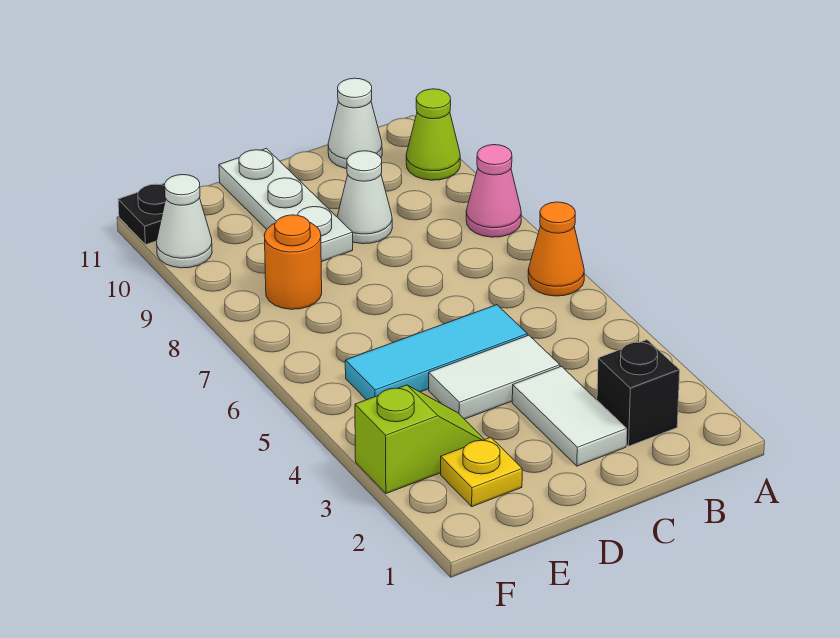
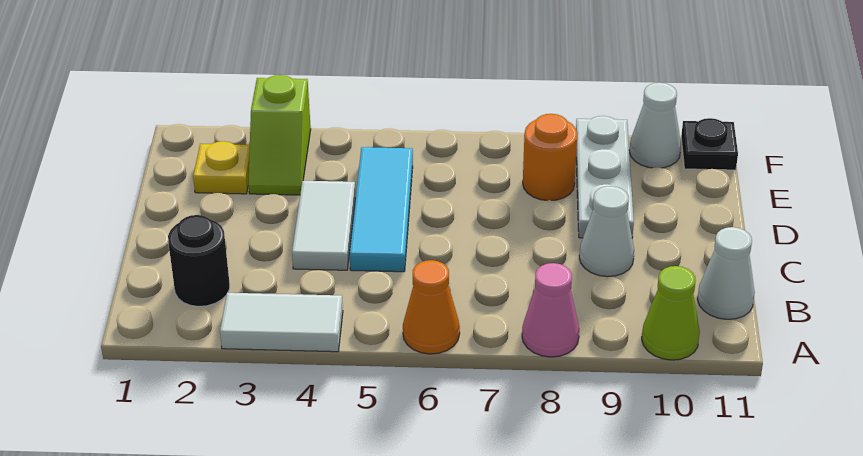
black brick B2 level 1 -> black round brick B2 level 1
white tile C2:C3 level 1 -> white tile A3:A4 level 1
white plate D9:D11 level 1 -> white plate D9:F9 level 1

